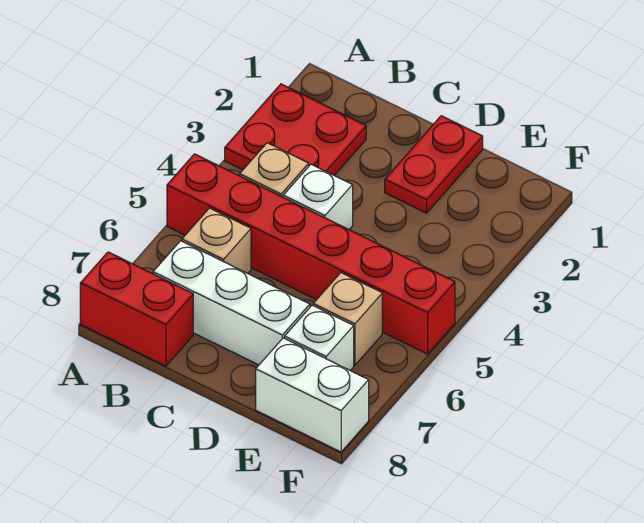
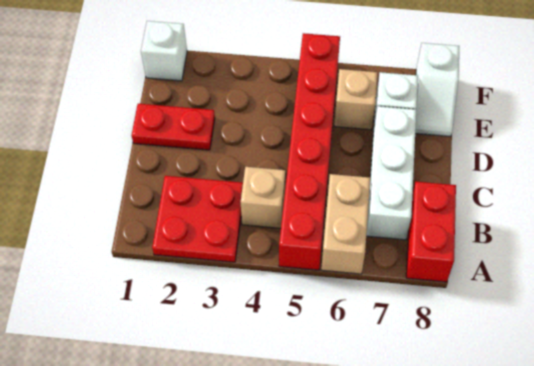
tan brick B6 level 1 -> tan brick A6:B6 level 1
white brick C4 level 1 -> white brick F1 level 1
white brick E8:F8 level 1 -> white slope E8:F8 level 1 top F

